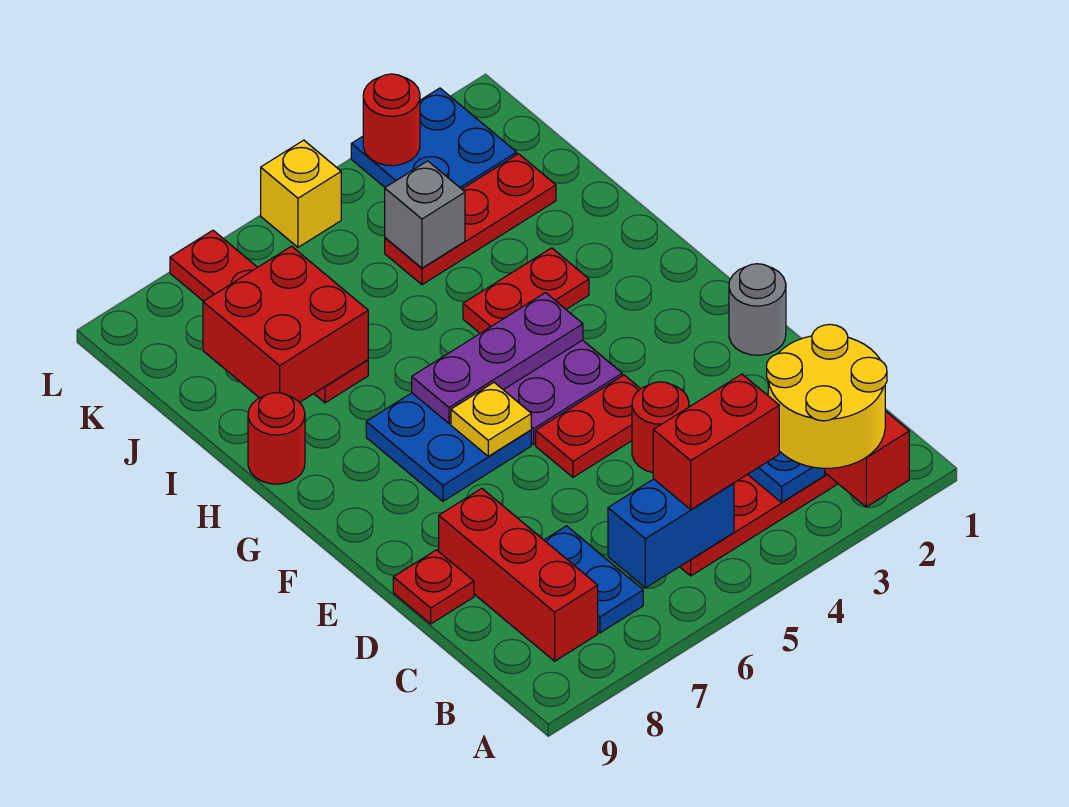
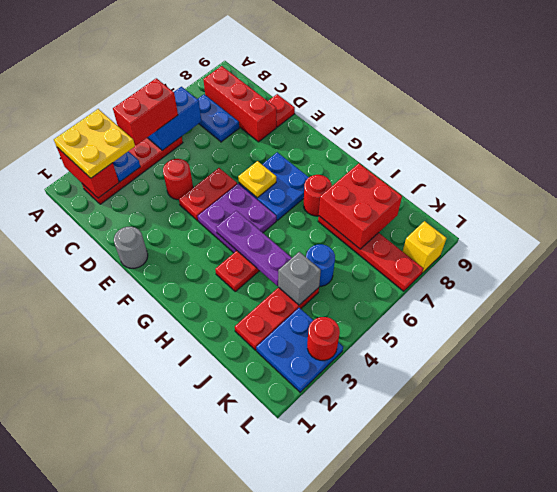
yellow round brick A2:B3 level 3 -> yellow plate A2:B3 level 3
purple plate G4:G6 level 2 -> purple plate G4:I4 level 2
red round brick H9 level 1 -> red round brick H7 level 1
none -> blue round brick J5 level 1
yellow brick L5 level 1 -> yellow brick L8 level 1

